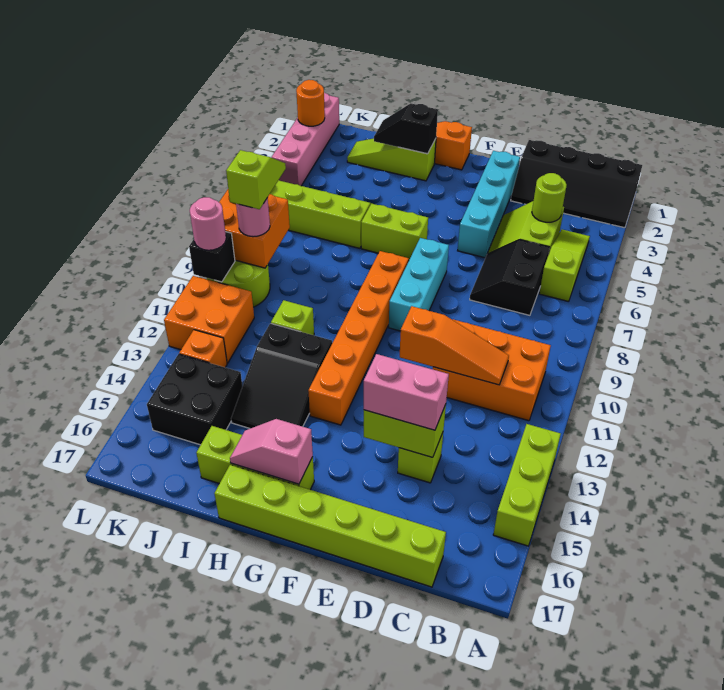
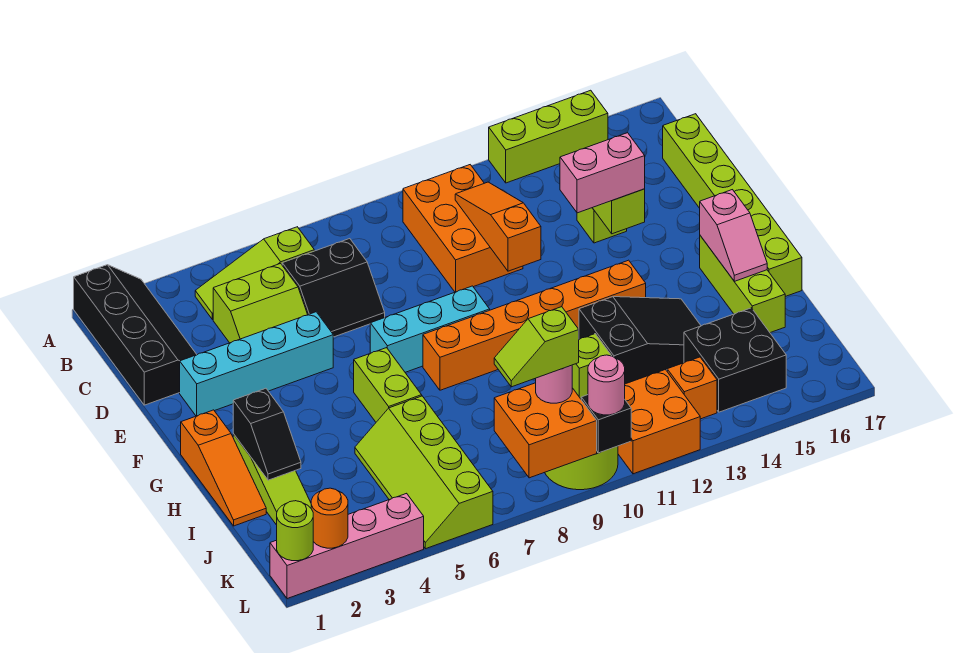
lime round brick C4 level 2 -> lime round brick L1 level 2
pink brick D14:E14 level 3 -> pink brick E13:E14 level 3

